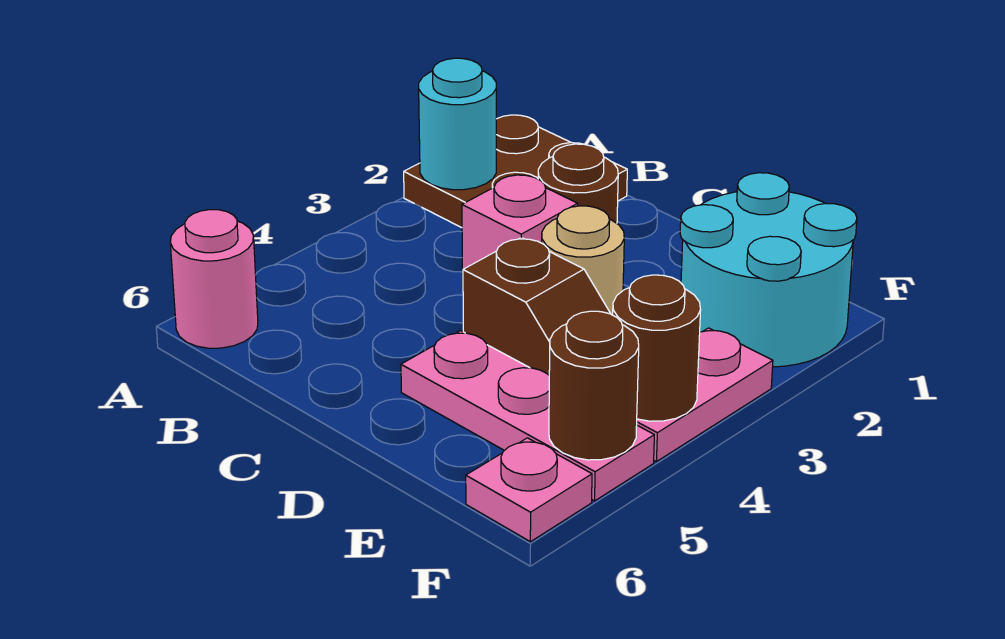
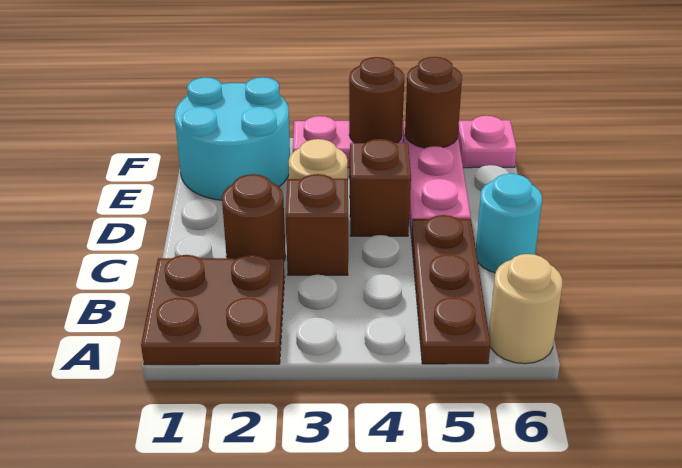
cyan round brick A2 level 2 -> cyan round brick C6 level 1
none -> brown plate A5:C5 level 1
pink round brick A6 level 1 -> tan round brick A6 level 1
pink brick C3 level 1 -> brown brick C3 level 1

